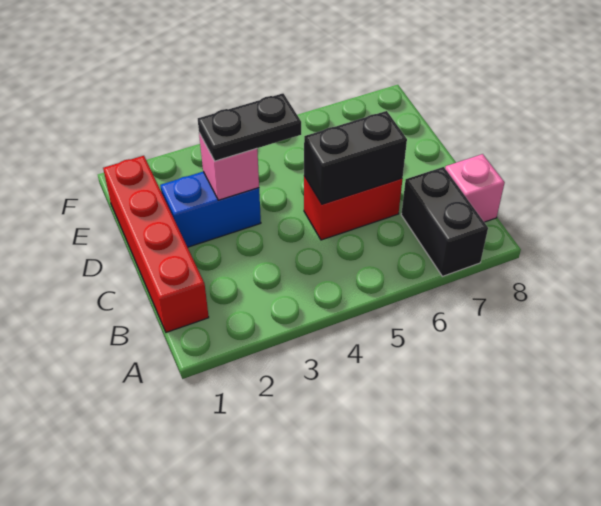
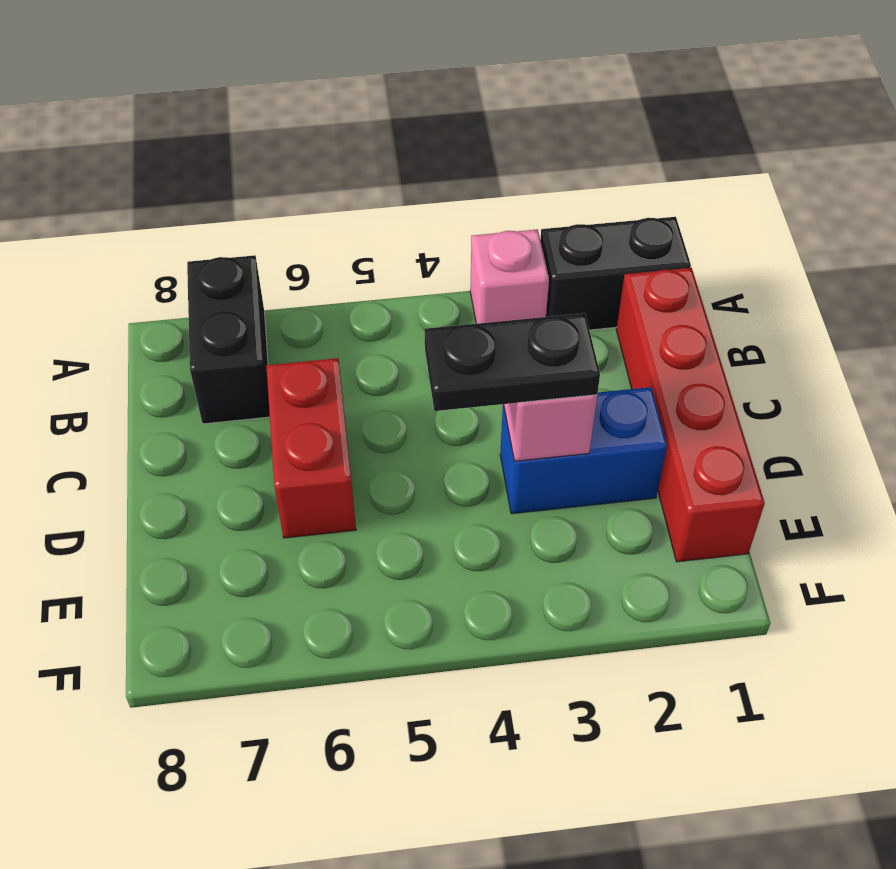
pink brick B8 level 1 -> pink brick A3 level 1
red brick C5:C6 level 1 -> red brick C6:D6 level 1
black brick C5:C6 level 2 -> black brick A1:A2 level 1

